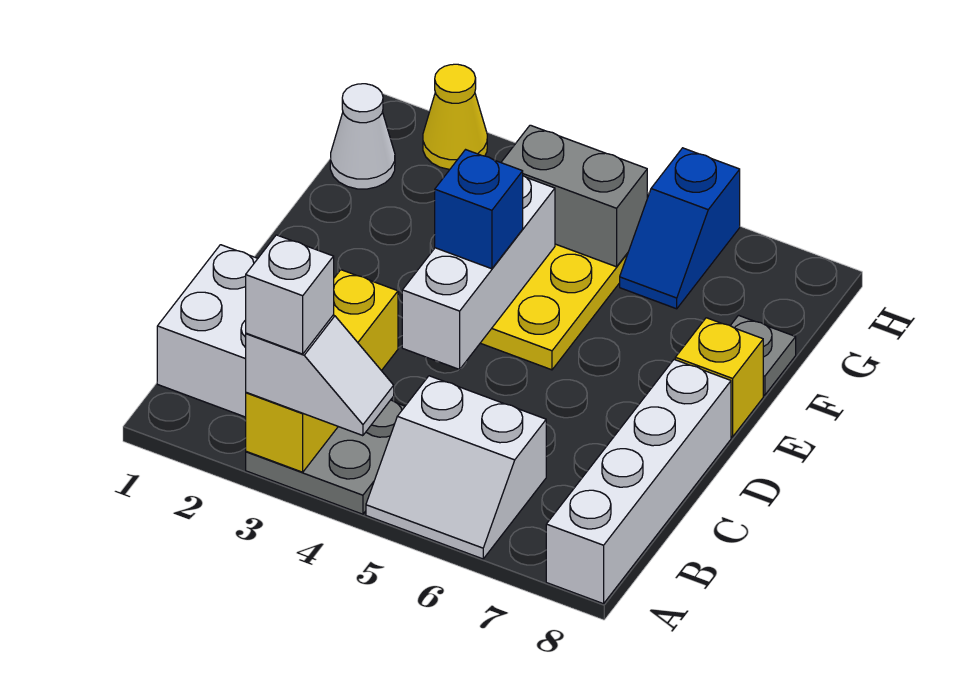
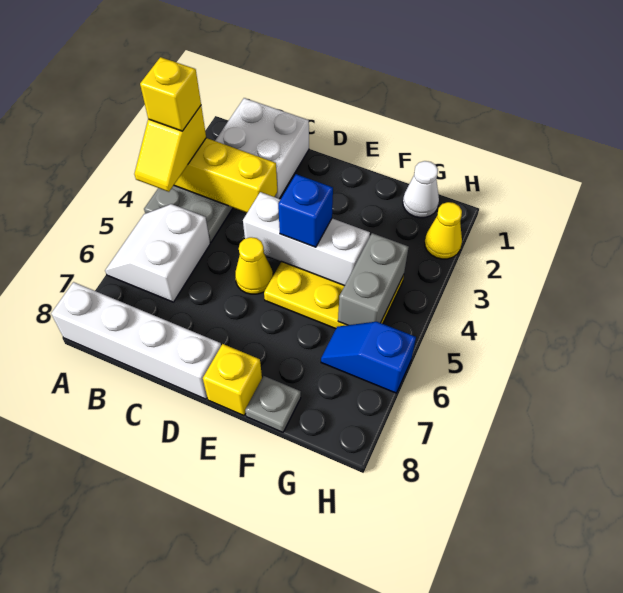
white slope A3:A4 level 3 top 3 -> yellow slope A3:A4 level 3 top 3
white brick A3 level 4 -> yellow brick A3 level 4
none -> yellow cone D5 level 1

